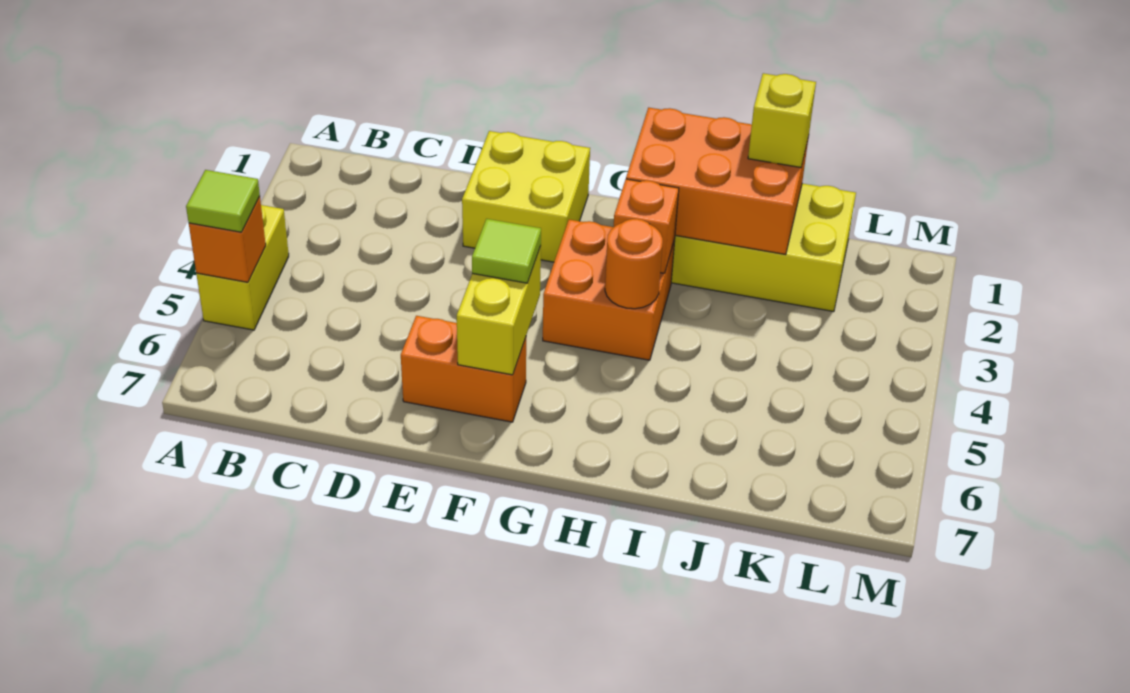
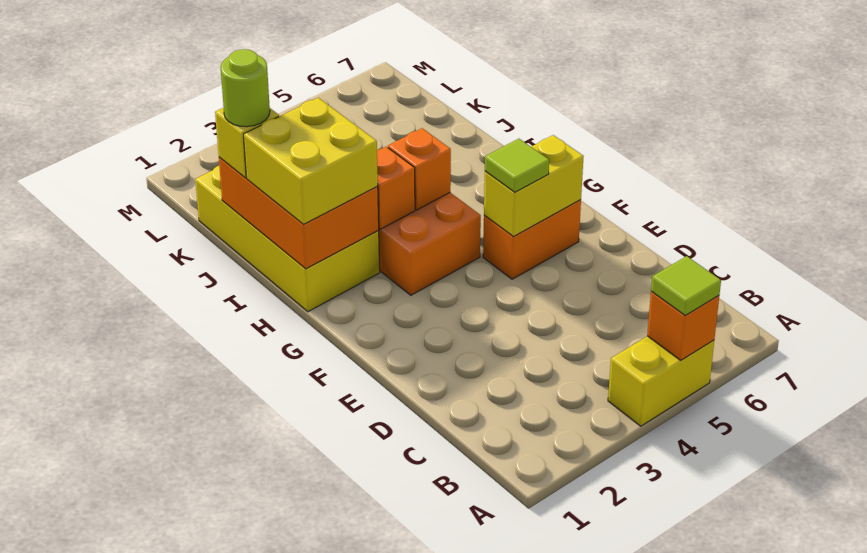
yellow brick E1:F2 level 1 -> yellow brick H1:I2 level 3
orange brick E6:F6 level 1 -> orange brick F5:F6 level 1
orange round brick H4 level 2 -> orange brick H4 level 2
none -> lime round brick J1 level 4

